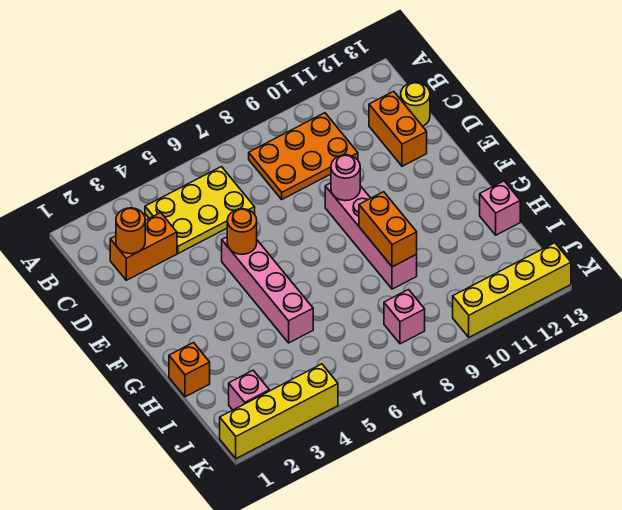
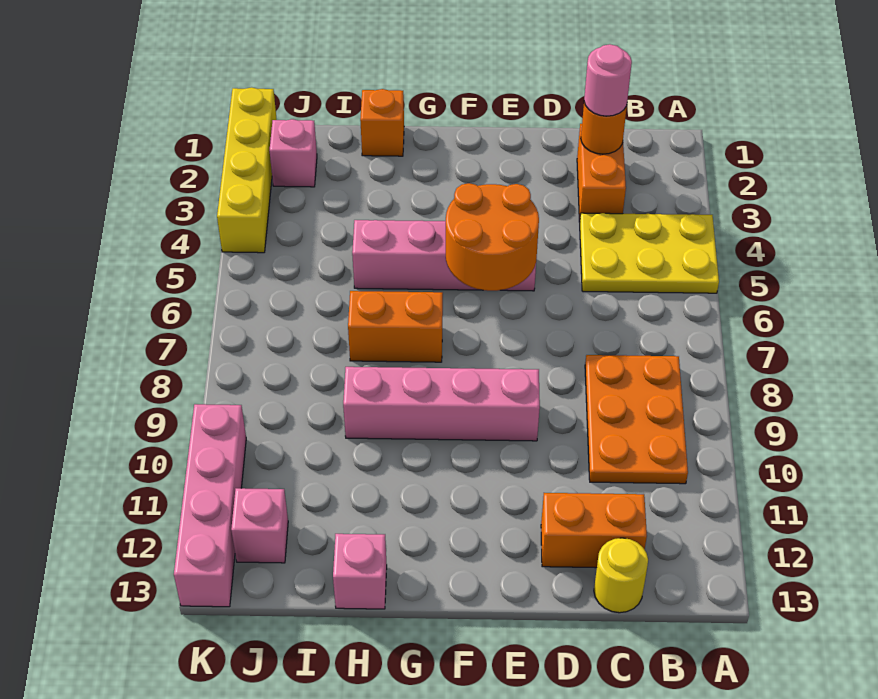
yellow plate B4:C6 level 1 -> yellow plate A4:C5 level 1
orange round brick E5 level 2 -> orange round brick E5:F6 level 2
pink round brick E9 level 2 -> pink round brick C2 level 3
orange brick G9:H9 level 2 -> orange brick G7:H7 level 1
pink brick J8 level 1 -> pink brick J12 level 1
yellow brick K10:K13 level 1 -> pink brick K10:K13 level 1

